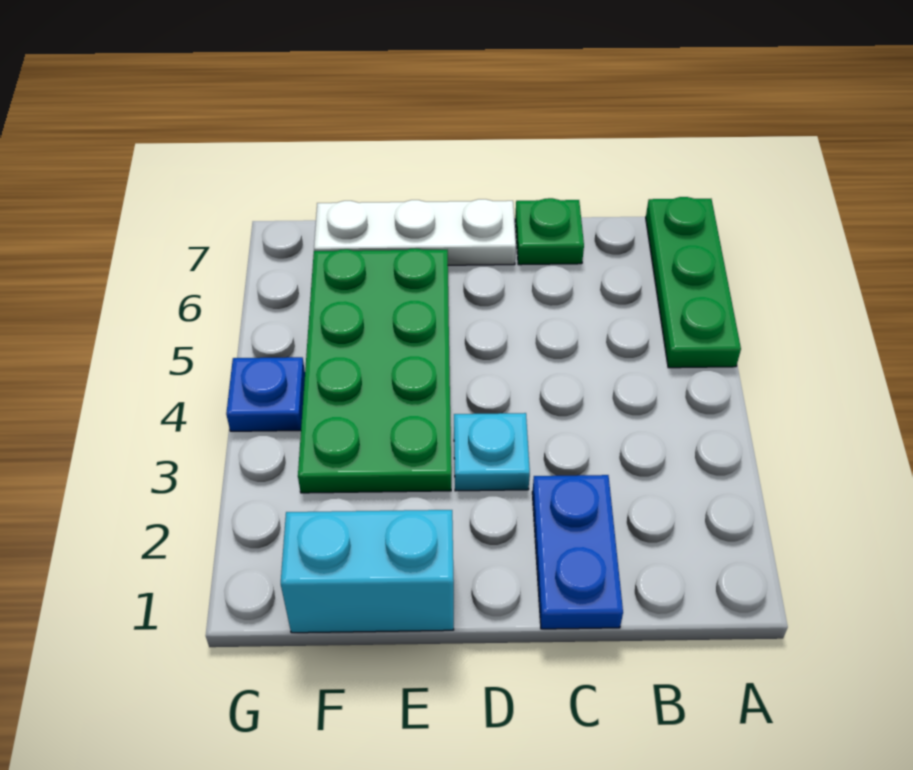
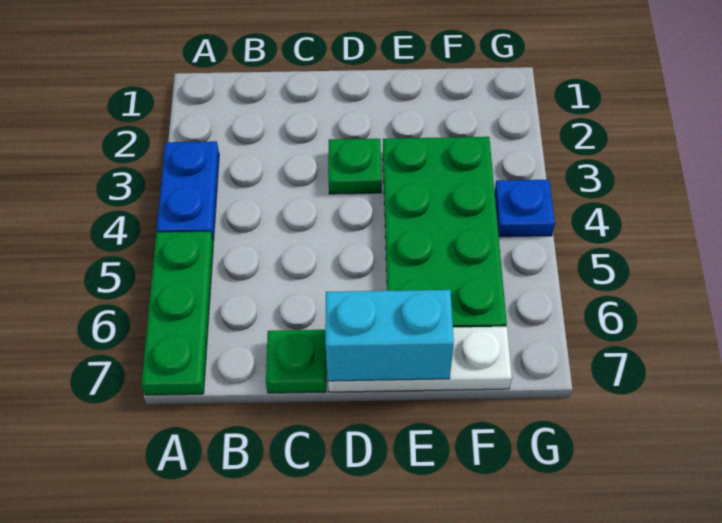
blue plate C1:C2 level 1 -> blue plate A3:A4 level 1
cyan plate D3 level 1 -> green plate D3 level 1
cyan brick E1:F1 level 1 -> cyan brick D7:E7 level 2

